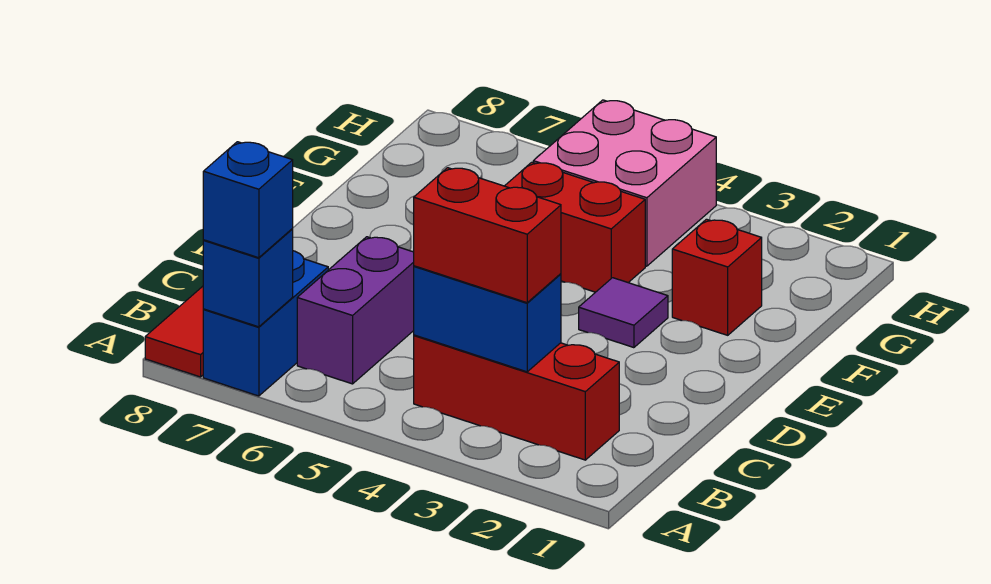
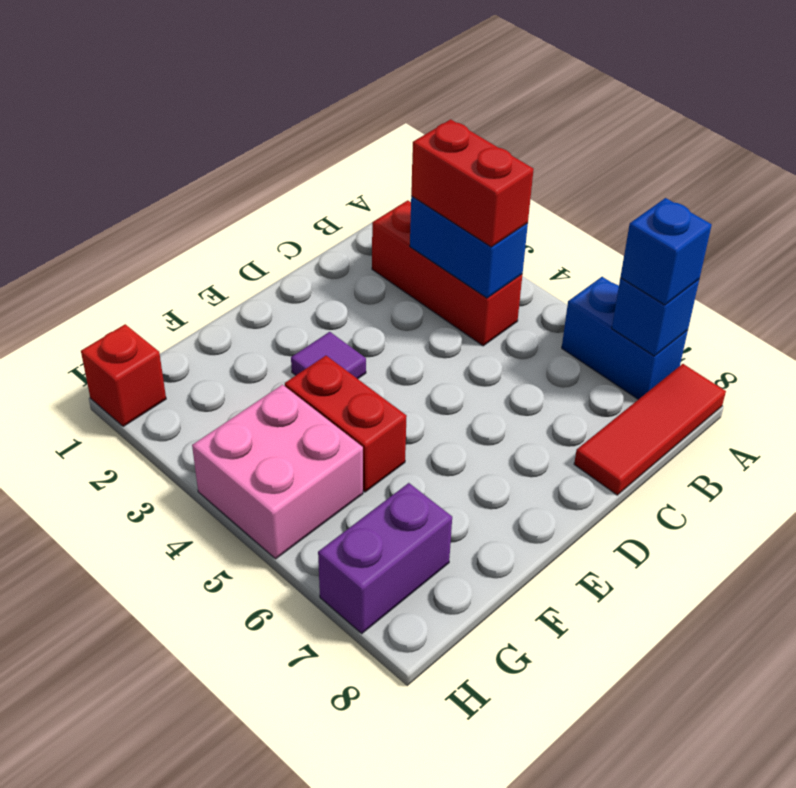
blue brick A7:B7 level 1 -> blue brick A6:A7 level 1
purple brick B6:C6 level 1 -> purple brick G7:H7 level 1
red brick F2 level 1 -> red brick H1 level 1

